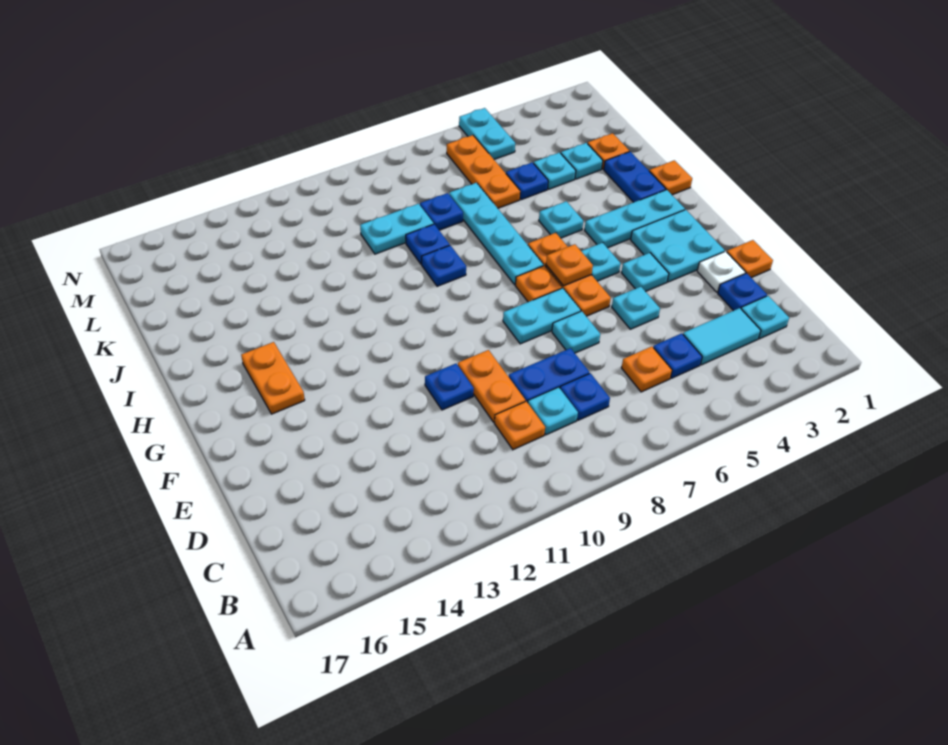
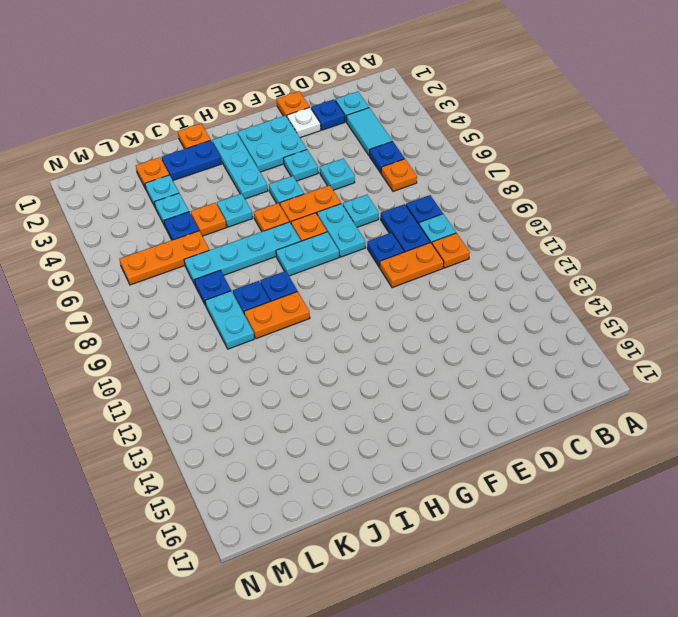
blue plate E11 level 1 -> blue plate E9 level 1
orange plate G6 level 2 -> orange plate J5 level 1
orange plate G15:H15 level 1 -> orange plate I10:J10 level 1
cyan plate M5:N5 level 1 -> cyan plate G8:H8 level 1

